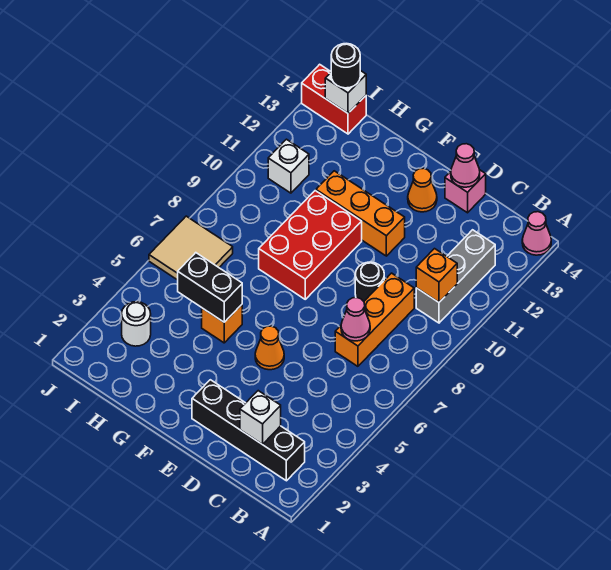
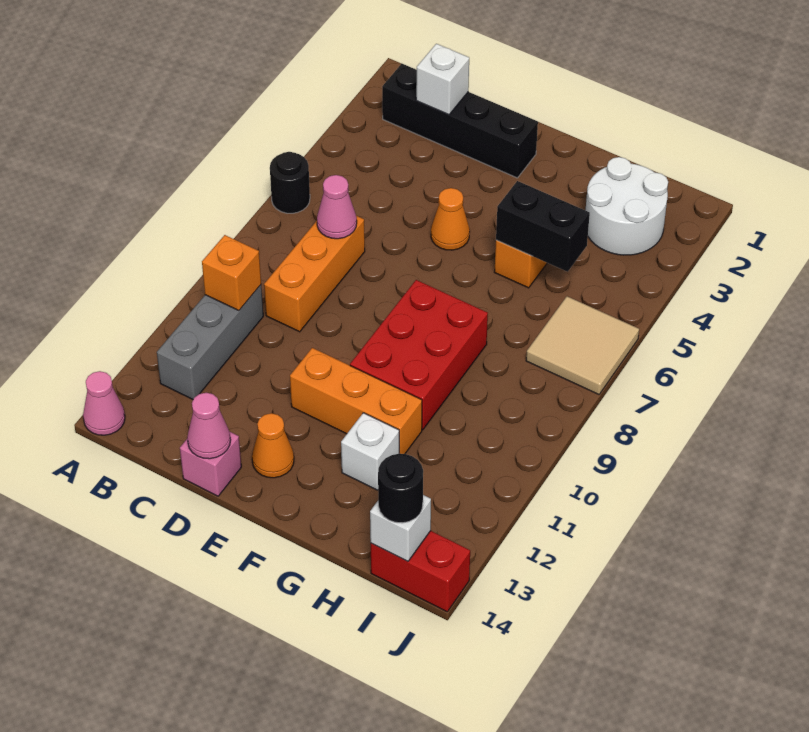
black round brick D9 level 1 -> black round brick A6 level 1
white round brick I3 level 1 -> white round brick H2:I3 level 1
white brick I11 level 1 -> white brick G12 level 1

